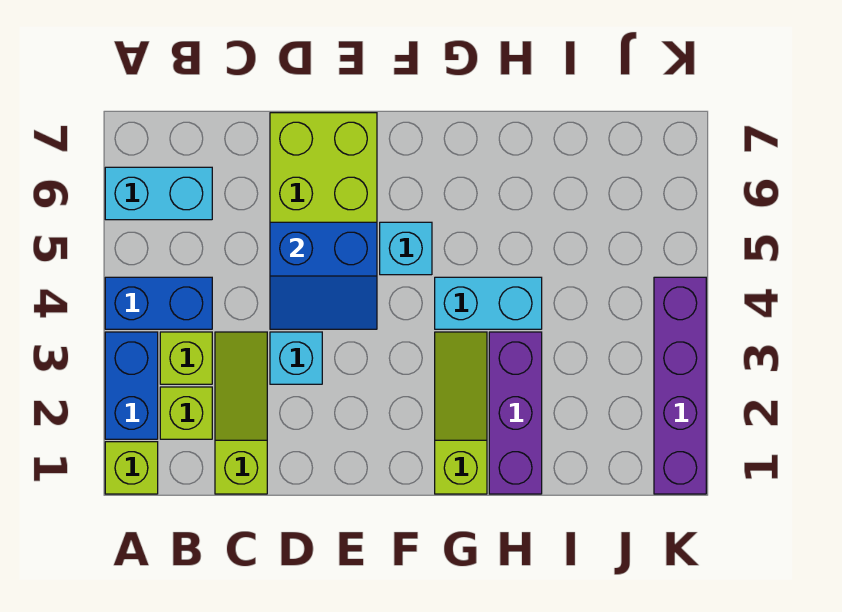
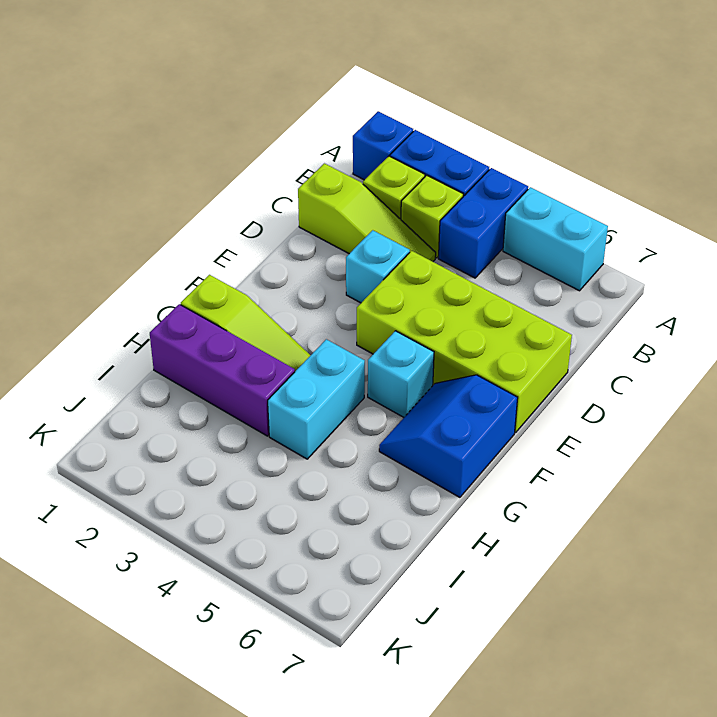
lime brick A1 level 1 -> blue brick A1 level 1
cyan brick A6:B6 level 1 -> cyan brick A5:A6 level 1
blue slope D4:E5 level 2 top 5 -> blue slope F6:G7 level 1 top 7
purple brick K1:K4 level 1 -> none

